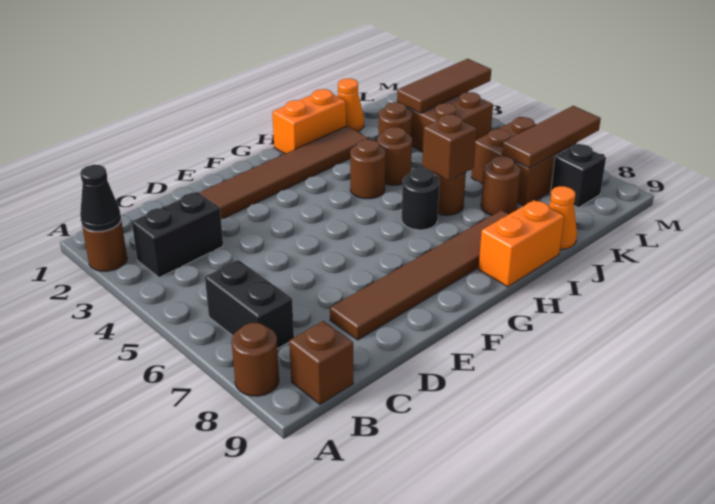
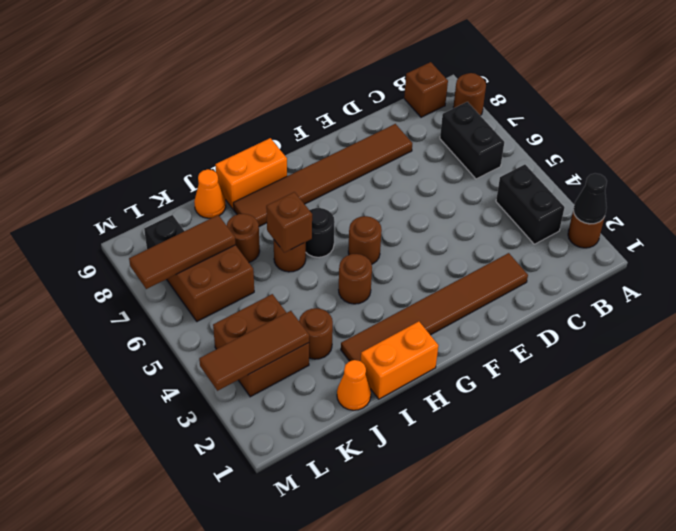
black brick B3:C3 level 1 -> black brick B3:B4 level 1
brown round brick I4 level 1 -> brown round brick G5 level 1

